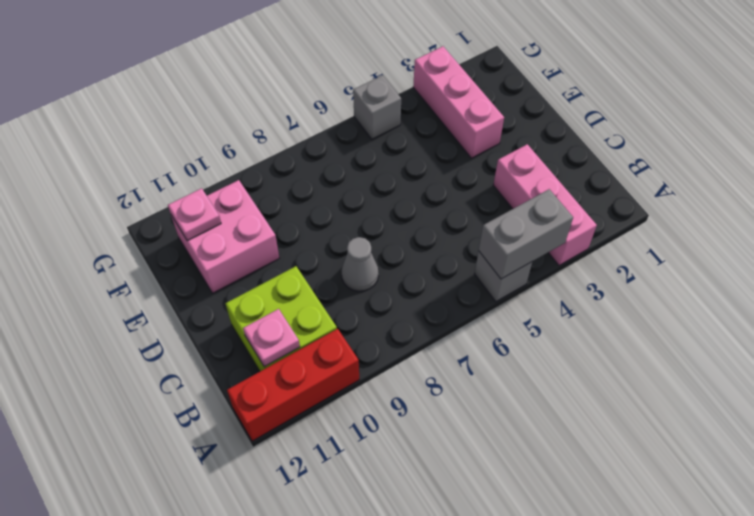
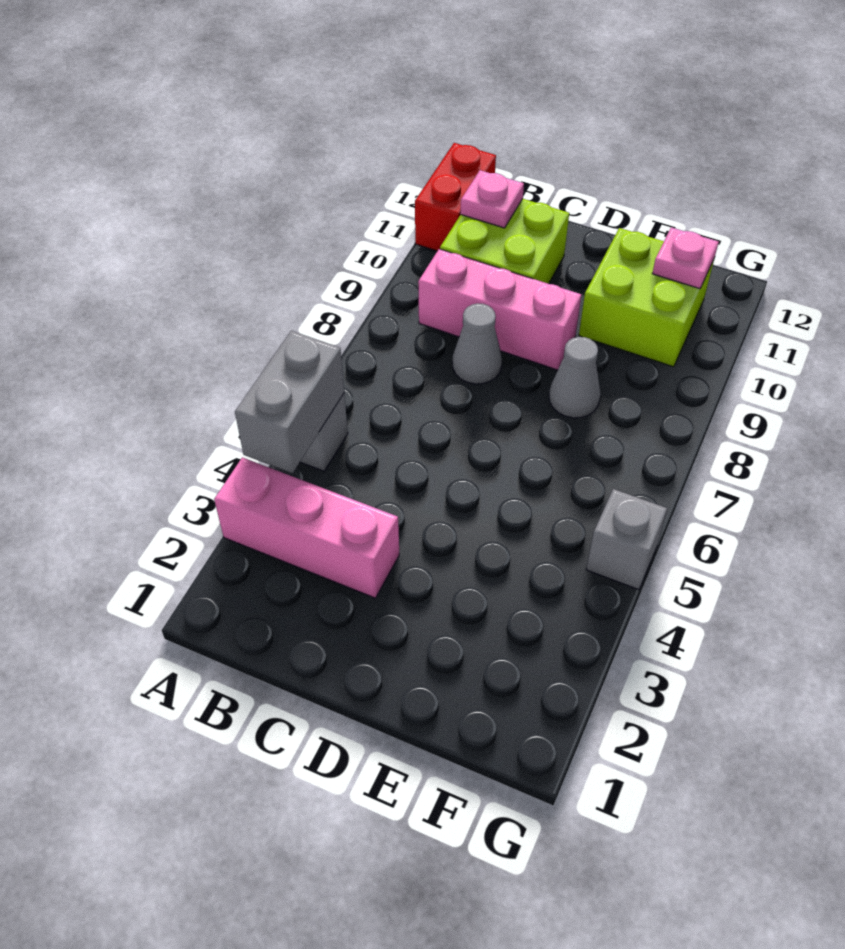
red brick A10:A12 level 1 -> red brick A11:A12 level 1
pink brick E3:G3 level 1 -> pink brick B9:D9 level 1
none -> grey cone E8 level 1
pink brick E10:F11 level 1 -> lime brick E10:F11 level 1

